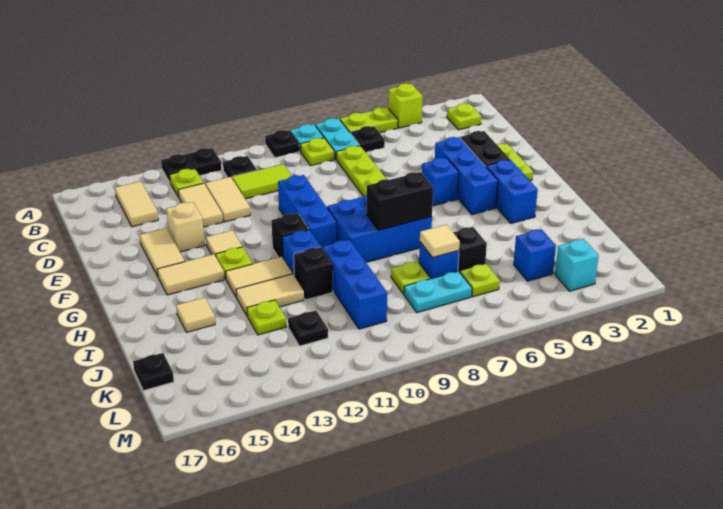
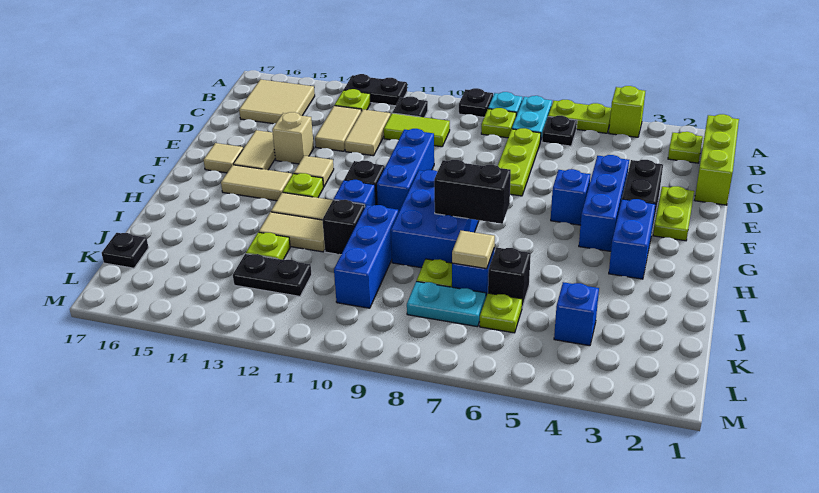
none -> lime brick B1:D1 level 1
tan tile B15:C15 level 1 -> tan tile B15:C16 level 1
blue brick G7:H9 level 1 -> blue brick G8:I9 level 1
tan tile I15 level 1 -> tan tile F16 level 1
black plate K12 level 1 -> black plate K12:K13 level 1
cyan brick L3 level 1 -> none

